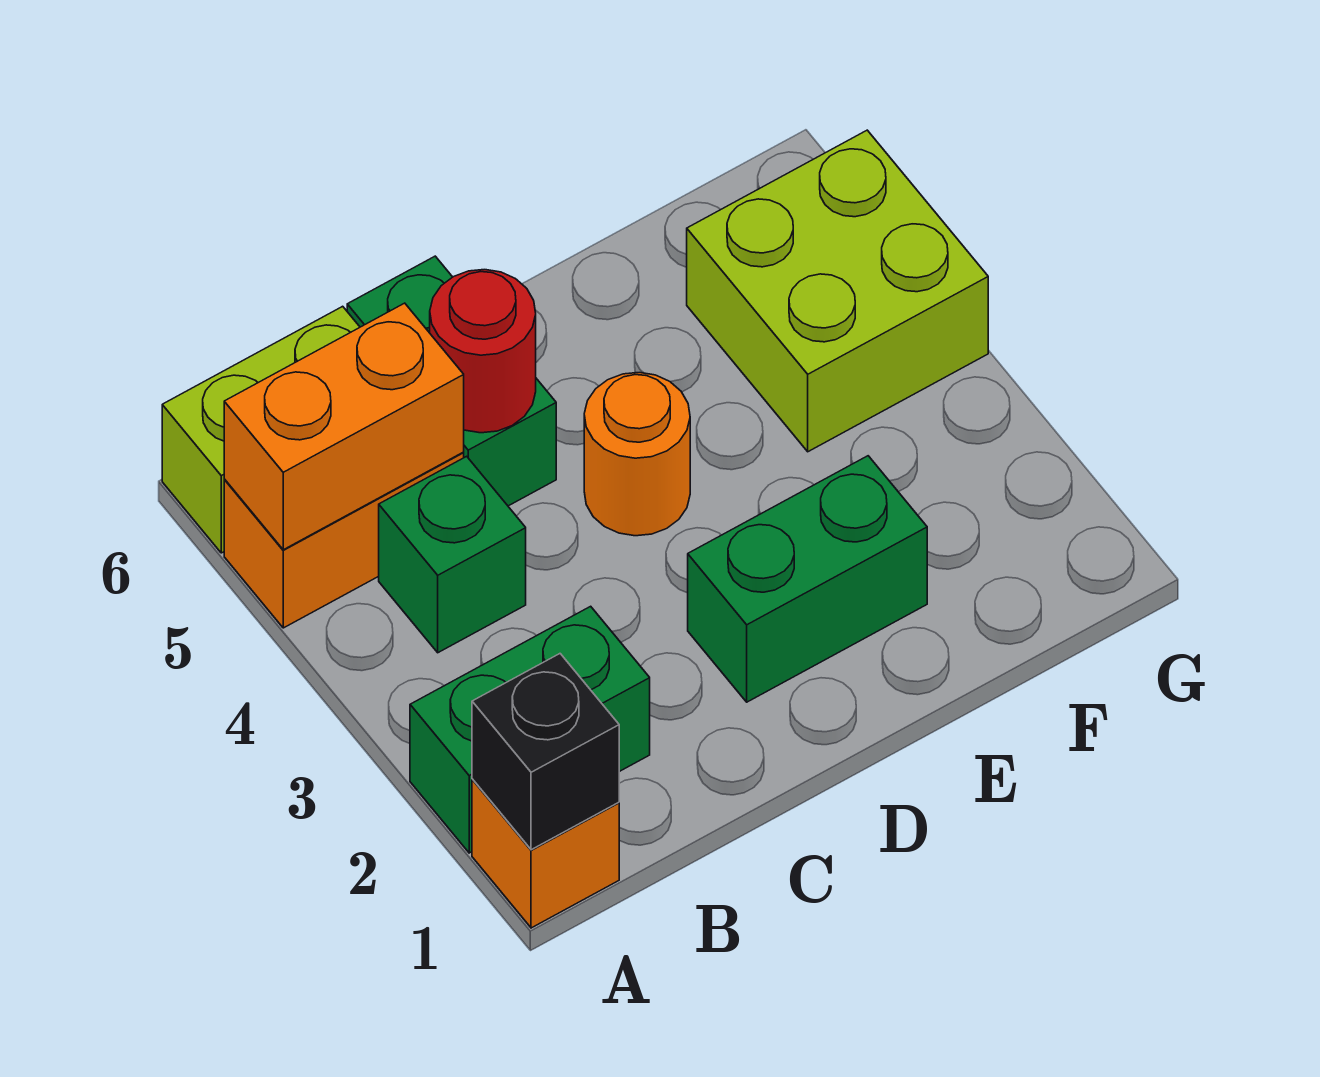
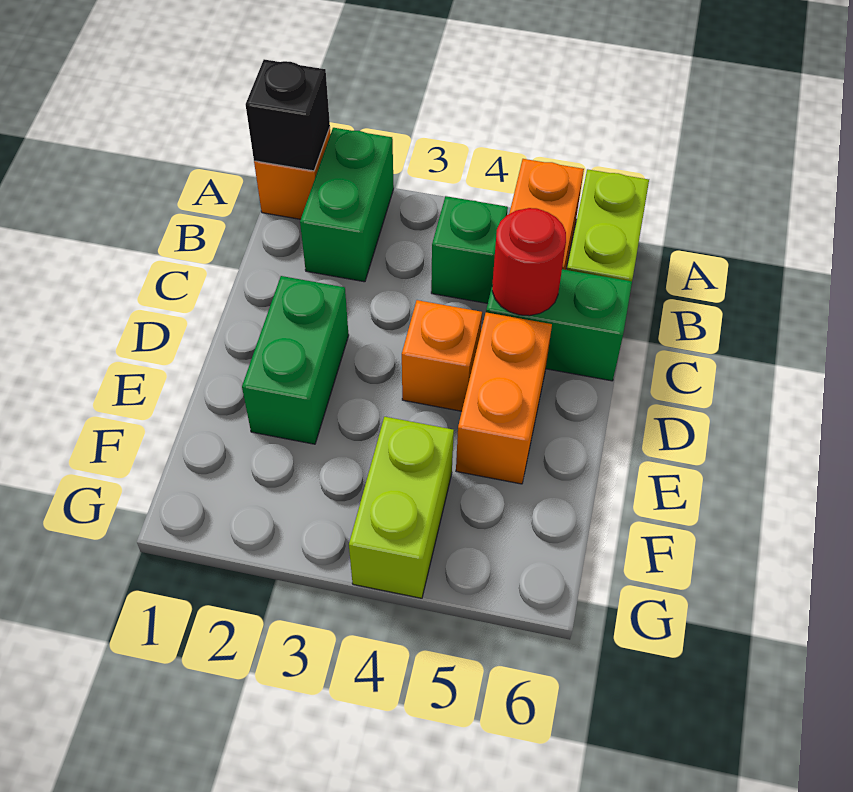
orange brick A5:B5 level 2 -> orange brick D5:E5 level 1
orange round brick D4 level 1 -> orange brick D4 level 1
lime brick F4:G5 level 1 -> lime brick F4:G4 level 1

